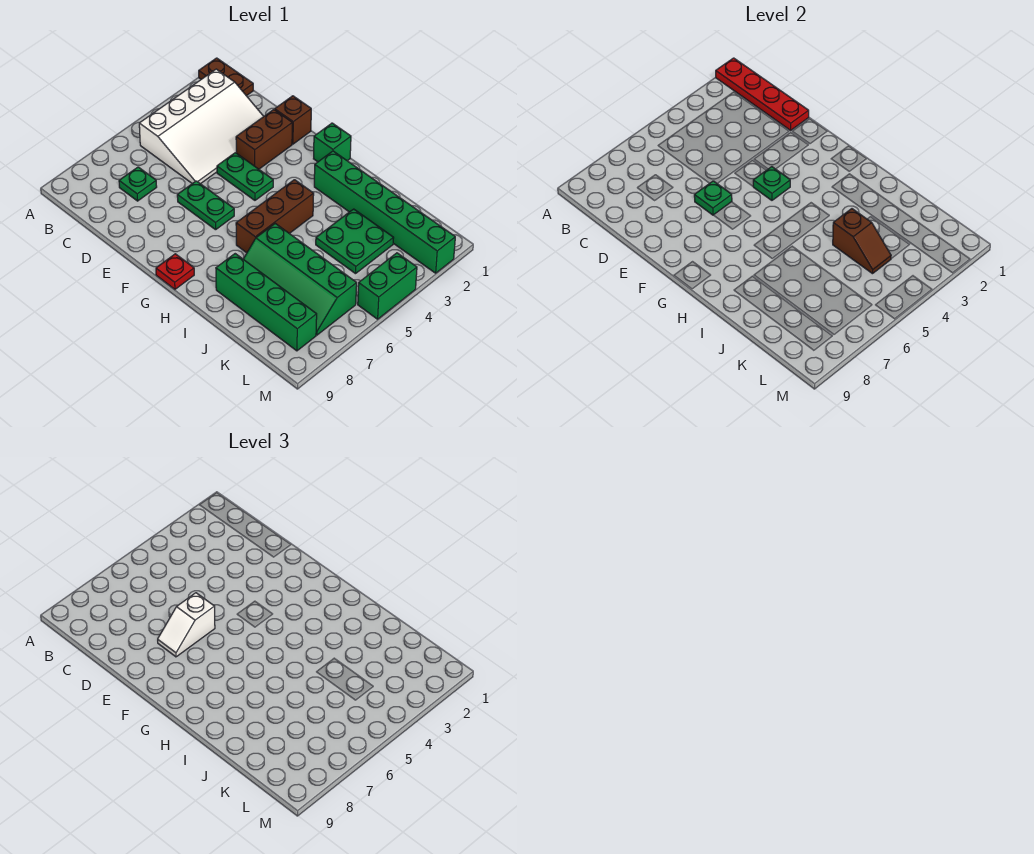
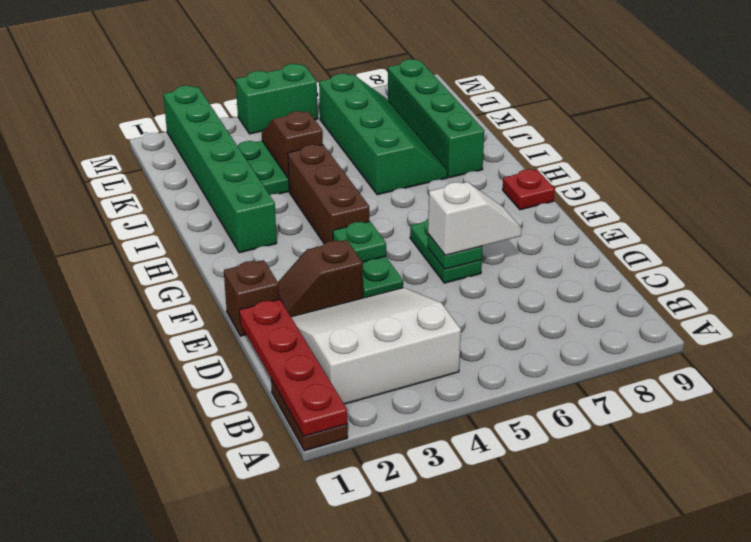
white slope B2:D5 level 1 top B -> white slope B2:D4 level 1 top B
green plate C7 level 1 -> none
brown brick E2:E3 level 1 -> brown slope E2:E3 level 1 top 3
green brick G1 level 1 -> none
brown brick H4:H6 level 1 -> brown brick G4:I4 level 1

